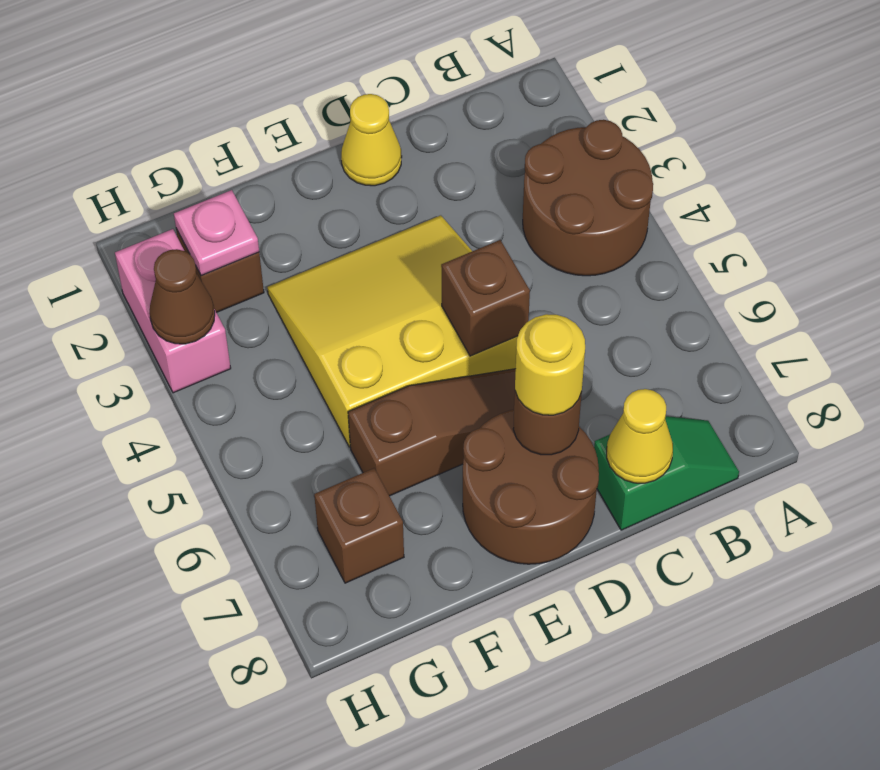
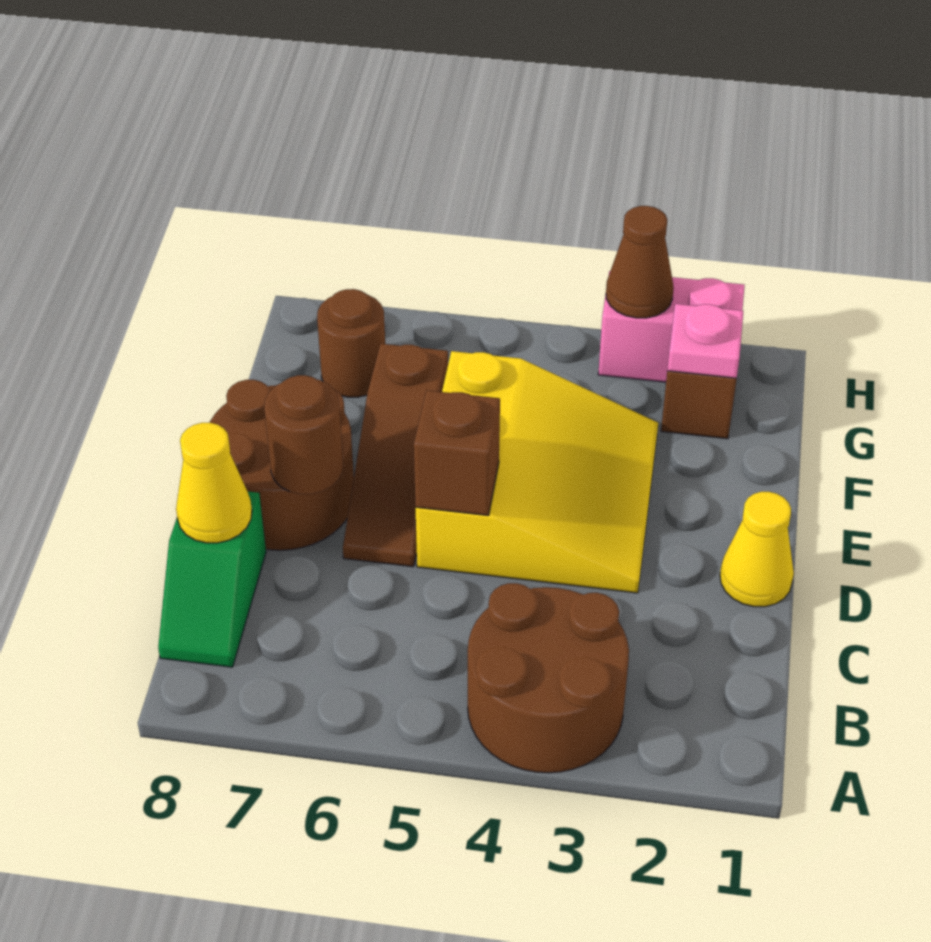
yellow round brick D7 level 3 -> none
brown brick G7 level 1 -> brown round brick G7 level 1

